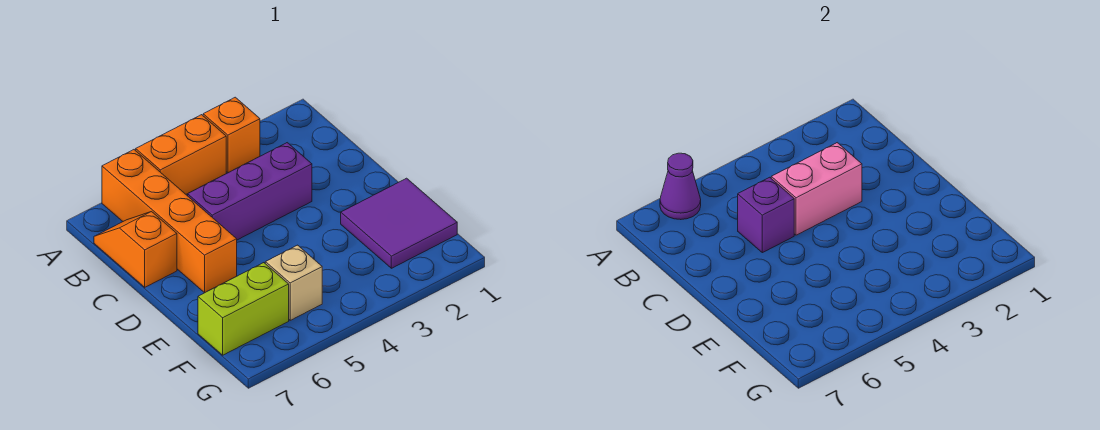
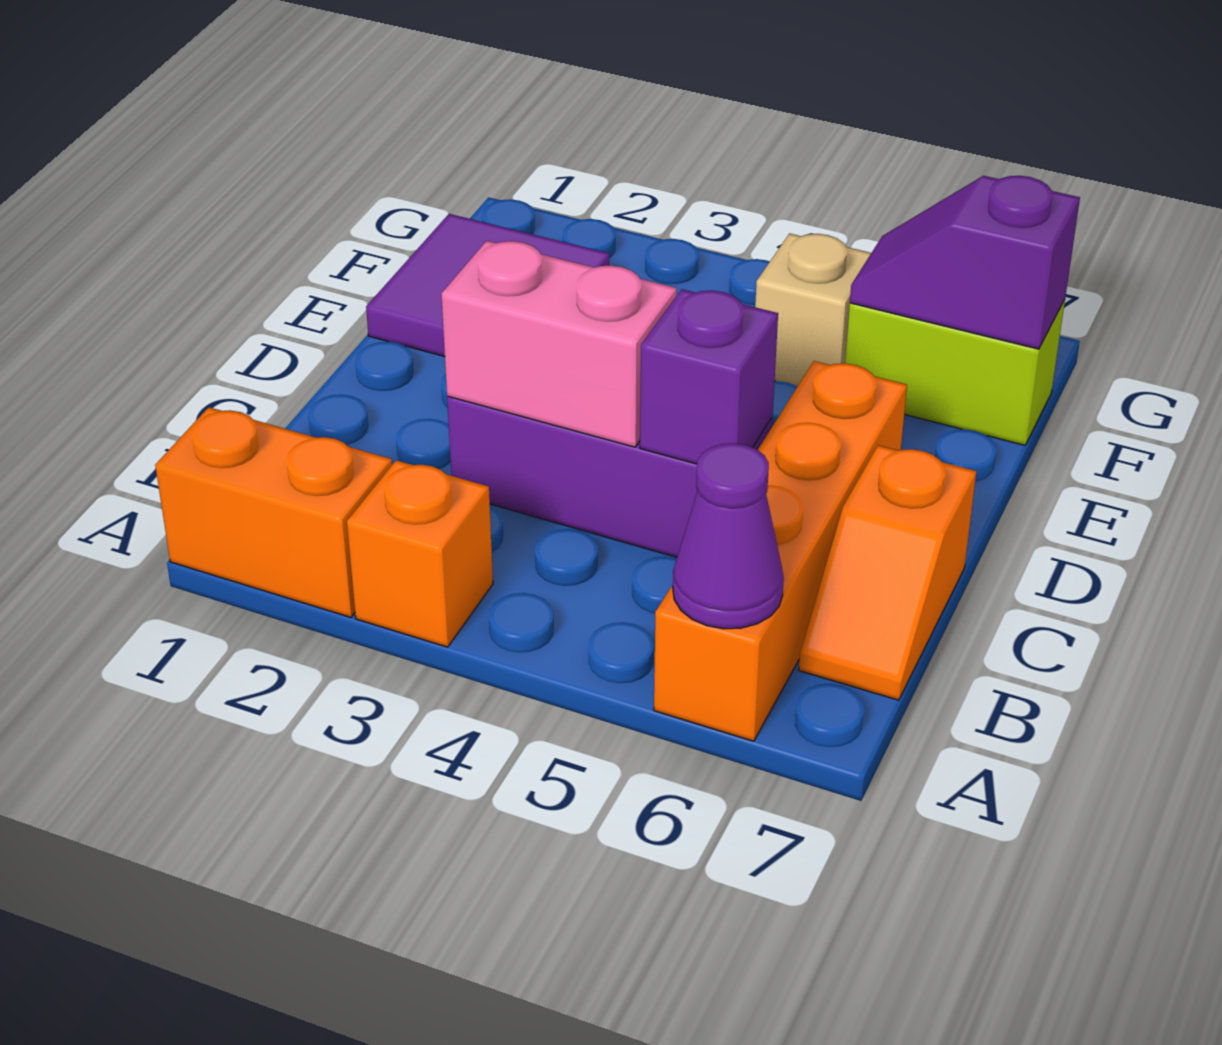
orange brick A4:A5 level 1 -> orange brick A1:A2 level 1
none -> purple slope F6:F7 level 2 top 7

